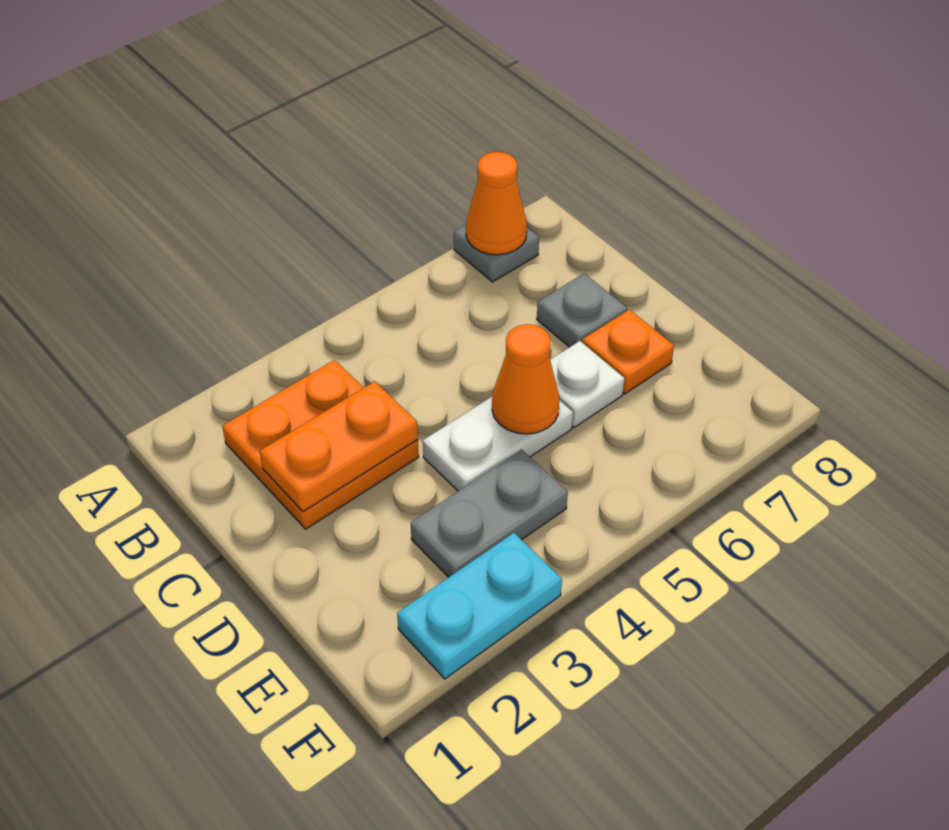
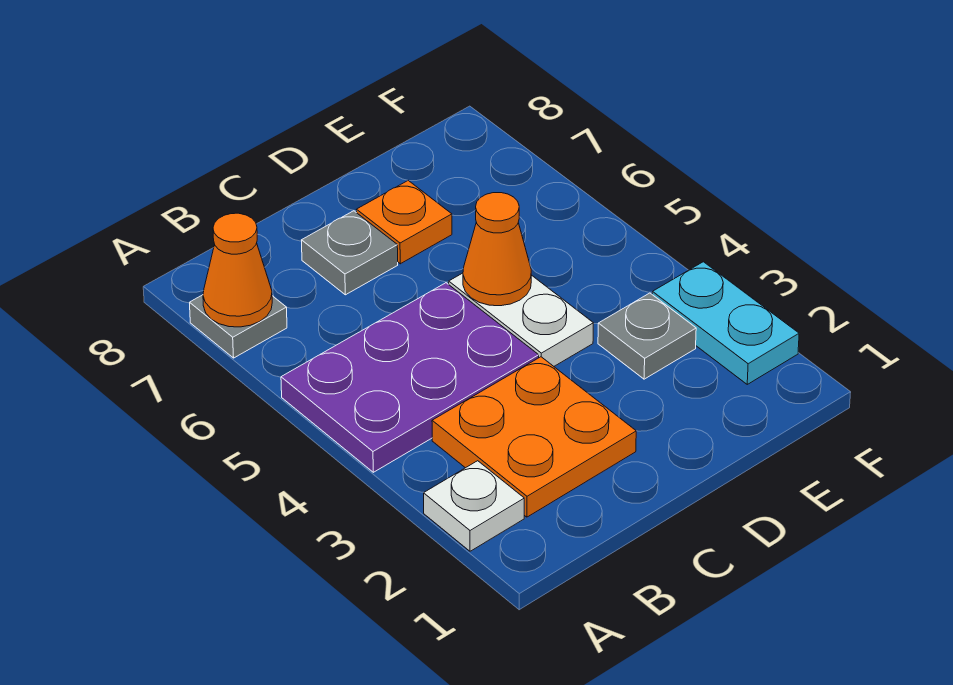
none -> purple plate A4:C5 level 1
orange plate C2:C3 level 2 -> none
white plate D6 level 1 -> white plate A2 level 1
grey plate E3:E4 level 1 -> grey plate E3 level 1

